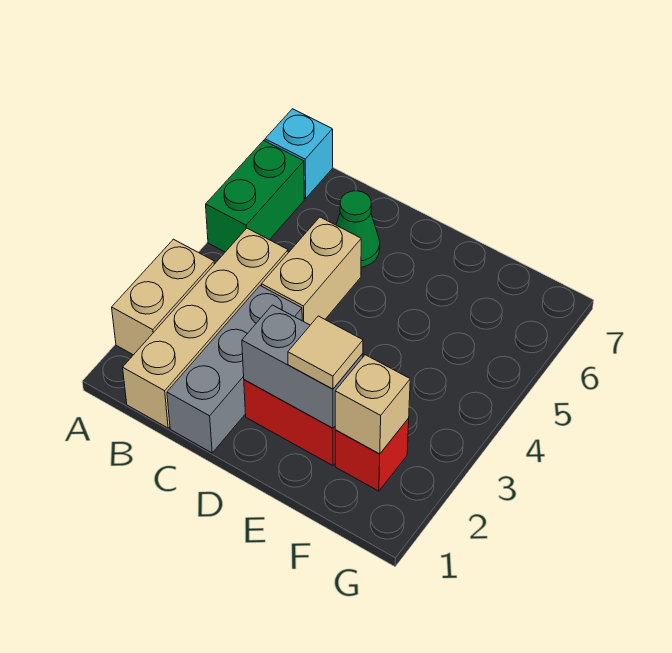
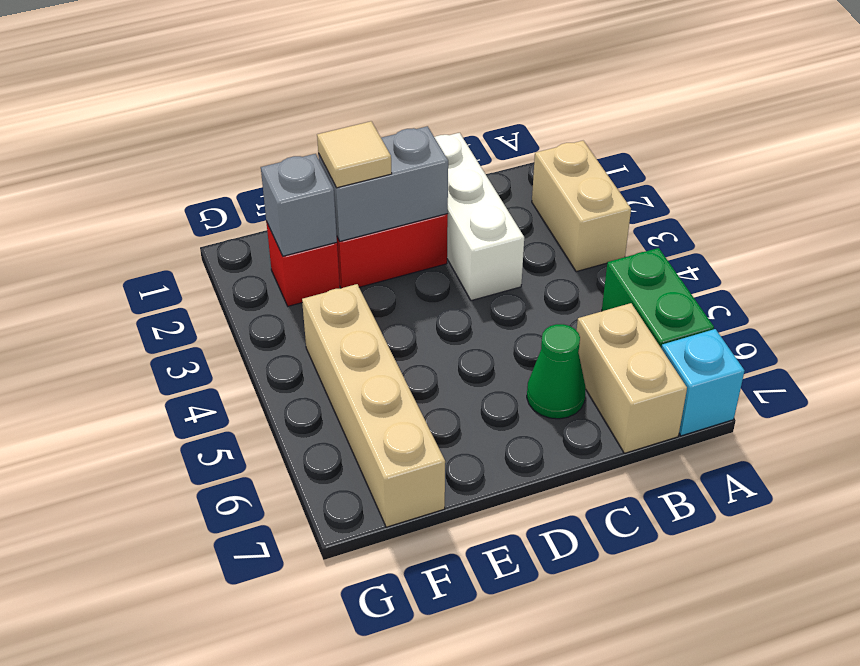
tan brick B1:B4 level 1 -> tan brick F4:F7 level 1
grey brick C1:C3 level 1 -> white brick C1:C3 level 1
tan brick C4:C5 level 1 -> tan brick B6:B7 level 1
tan brick F2 level 2 -> grey brick F2 level 2

